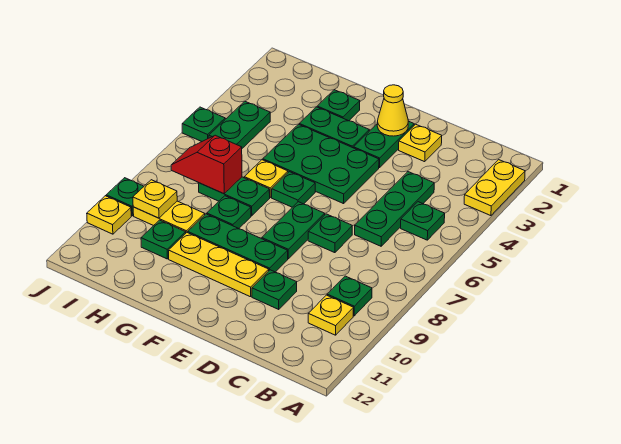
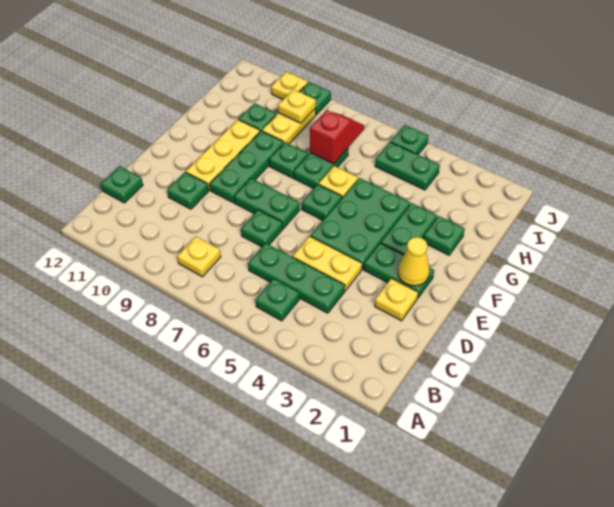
yellow plate A2:A3 level 1 -> yellow plate D4:D5 level 1
green plate B9 level 1 -> green plate C12 level 1
yellow plate B10 level 1 -> yellow plate B8 level 1

